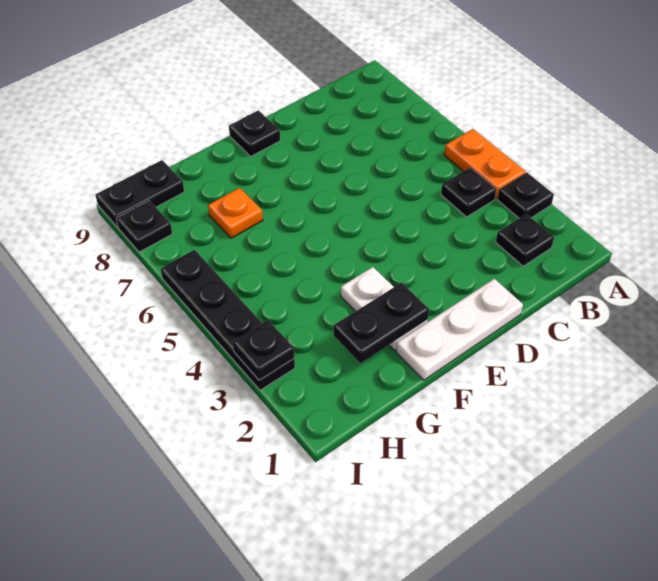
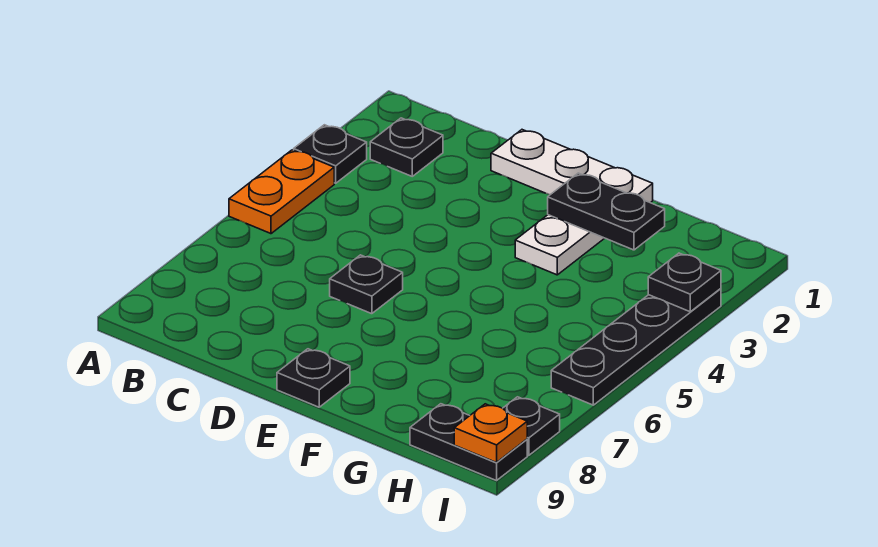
black plate B4 level 1 -> black plate D6 level 1
orange plate G7 level 1 -> orange plate I9 level 2

